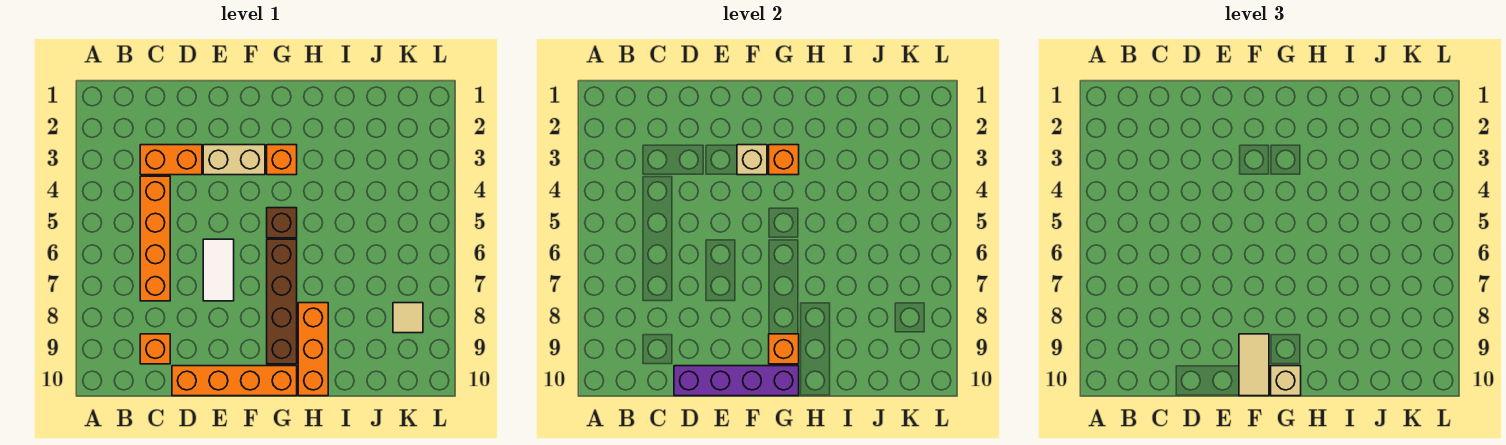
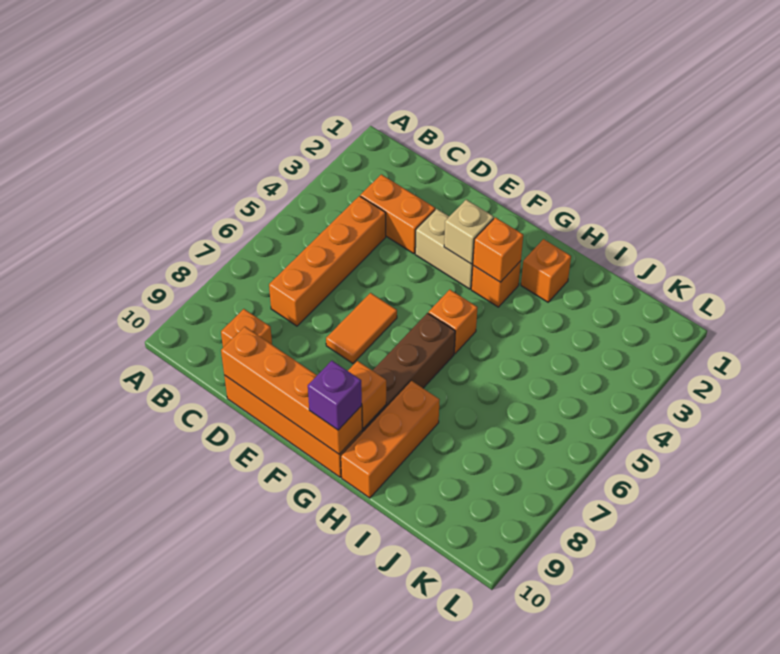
purple brick D10:G10 level 2 -> orange brick D10:G10 level 2
white tile E6:E7 level 1 -> orange tile E6:E7 level 1
tan tile F9:F10 level 3 -> none
brown brick G5 level 1 -> orange brick G5 level 1
tan brick G10 level 3 -> purple brick G10 level 3
none -> orange brick H2 level 1
tan tile K8 level 1 -> none

